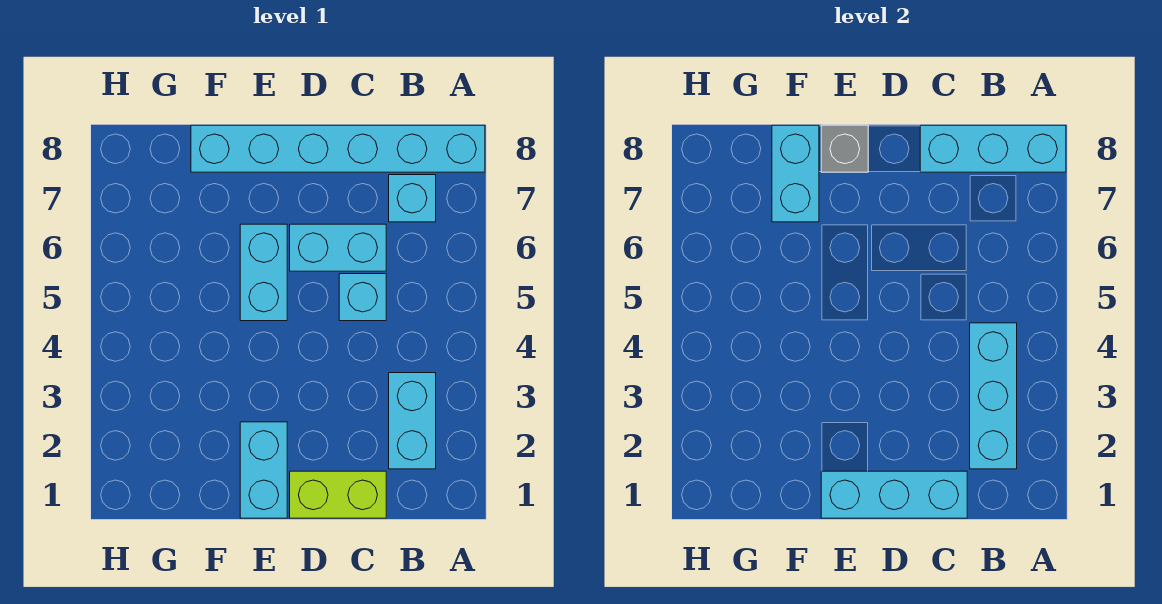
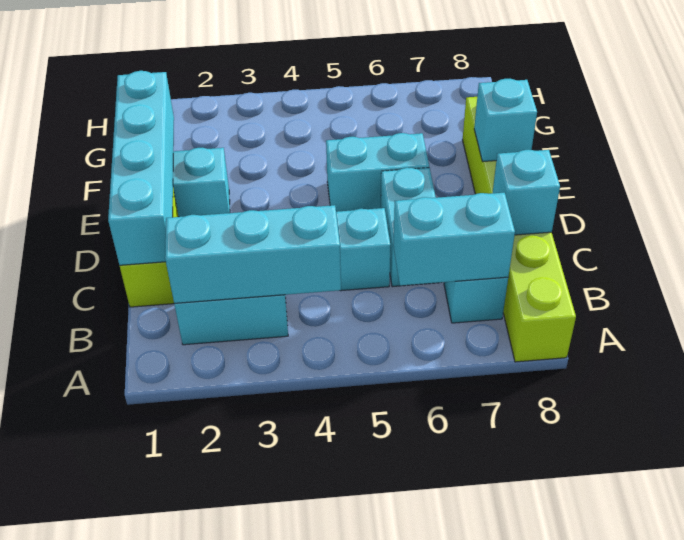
cyan brick A8:F8 level 1 -> lime brick A8:F8 level 1
cyan brick A8:C8 level 2 -> cyan brick C8 level 2
cyan brick C1:E1 level 2 -> cyan brick C1:F1 level 2
grey brick E8 level 2 -> cyan brick E8 level 2
cyan brick F7:F8 level 2 -> cyan brick B6:B7 level 2

